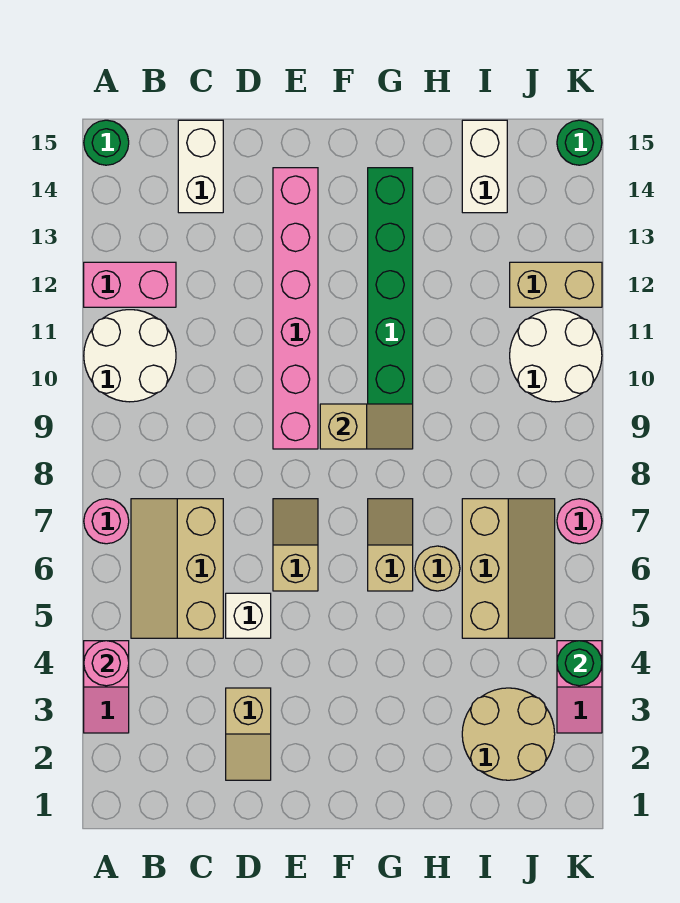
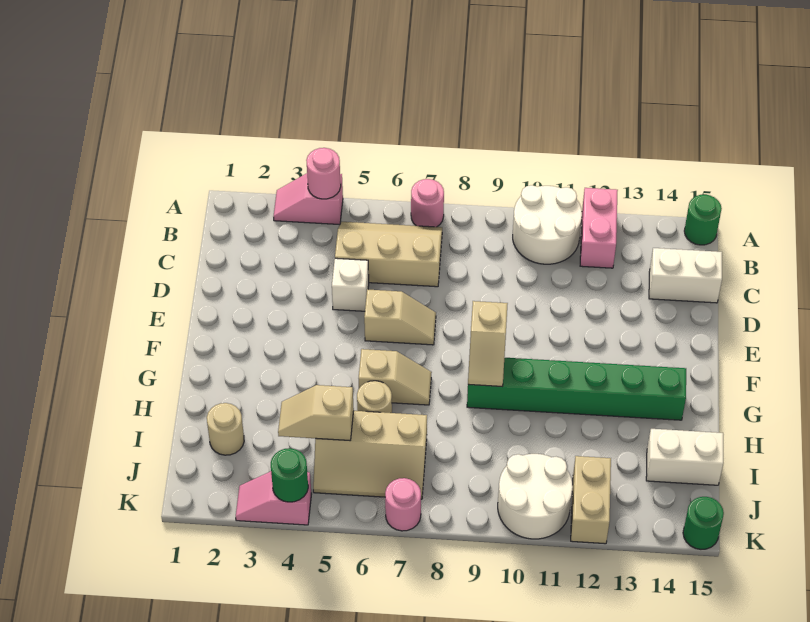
tan slope D2:D3 level 1 top 3 -> tan slope I4:I5 level 2 top 5
pink brick E9:E14 level 1 -> none
tan round brick I2:J3 level 1 -> tan round brick I2 level 1

